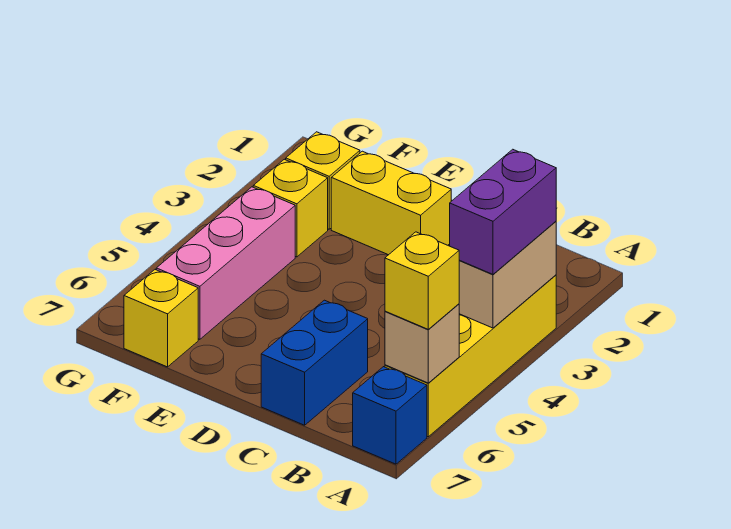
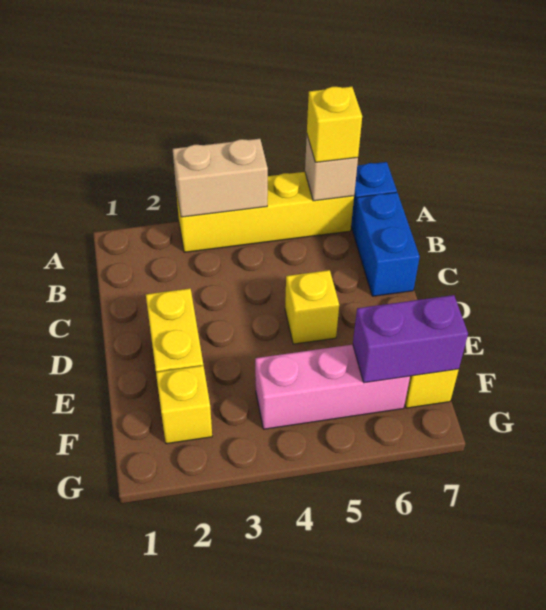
purple brick A3:A4 level 3 -> purple brick F6:F7 level 2
blue brick C6:C7 level 1 -> blue brick B7:C7 level 1
yellow brick F3 level 1 -> yellow brick D5 level 1

